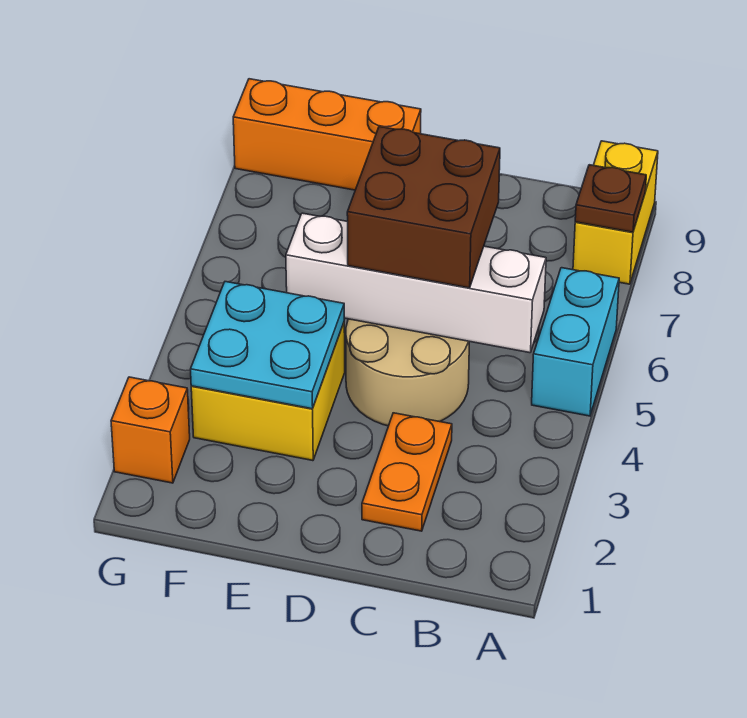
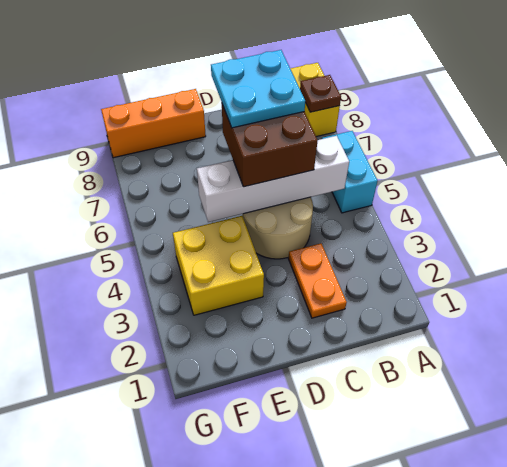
cyan plate E3:F4 level 2 -> cyan plate C6:D7 level 4
orange brick G2 level 1 -> none

